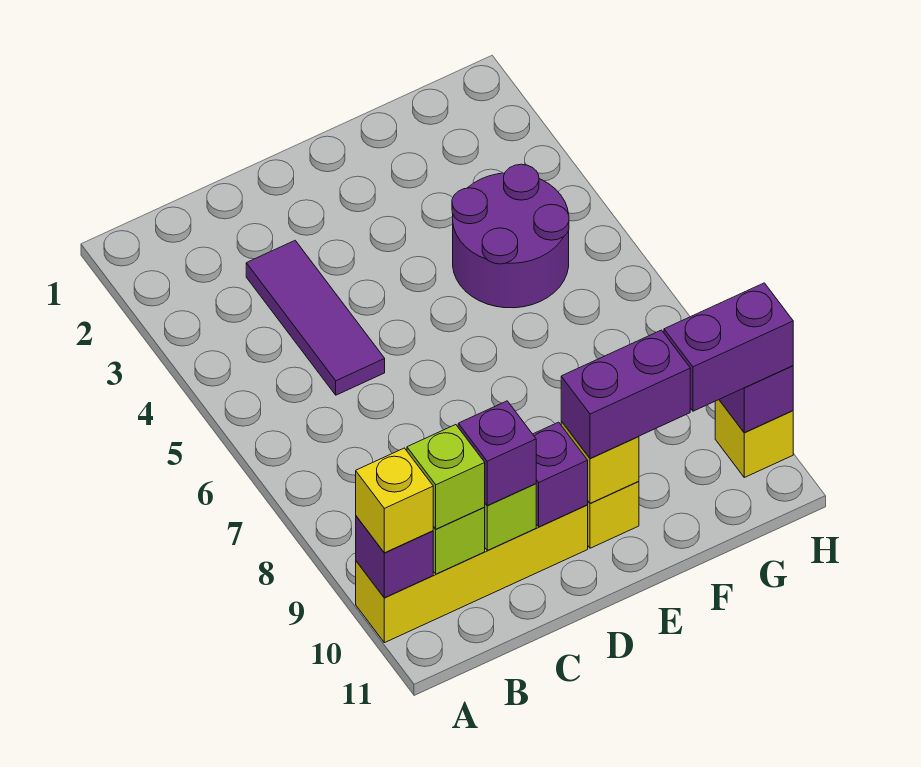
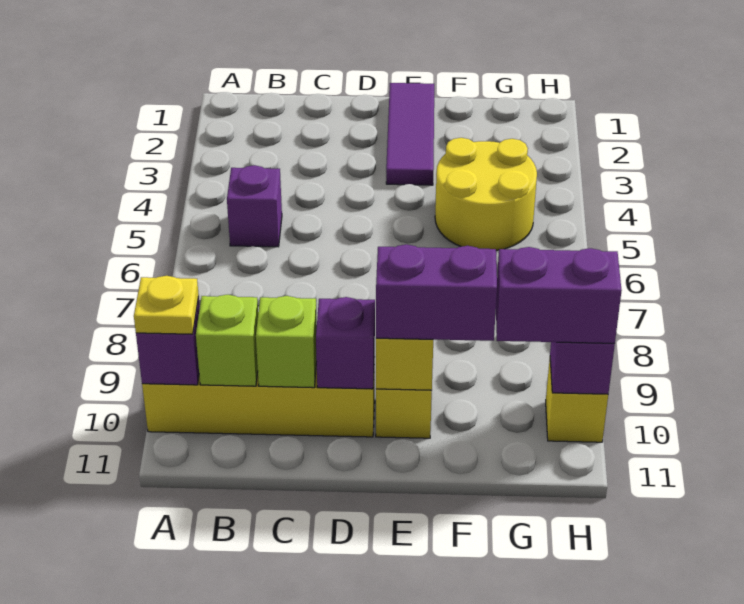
yellow brick A10 level 3 -> yellow plate A10 level 3
lime brick B10 level 3 -> none
purple tile C3:C5 level 1 -> purple tile E1:E3 level 1
purple brick C10 level 3 -> purple brick B5 level 1
purple round brick F4:G5 level 1 -> yellow round brick F4:G5 level 1

